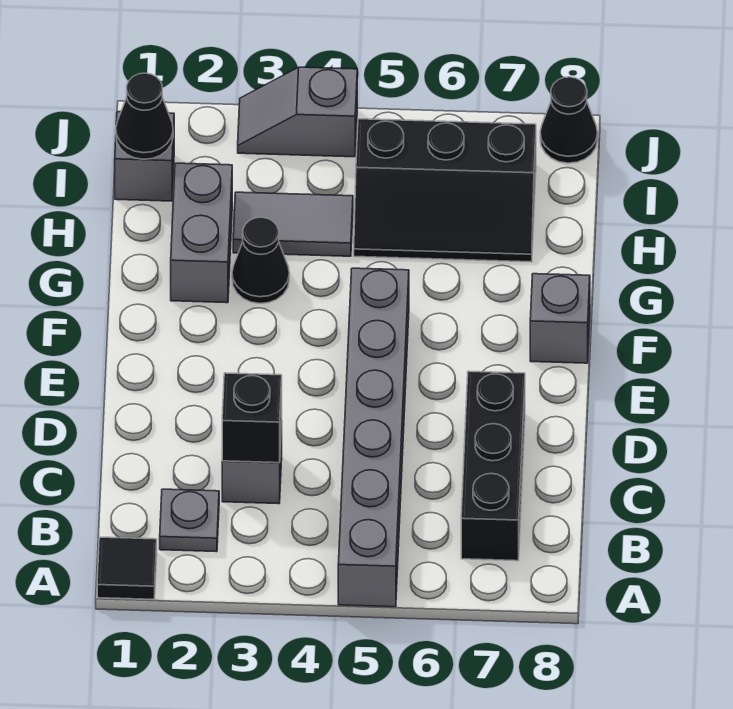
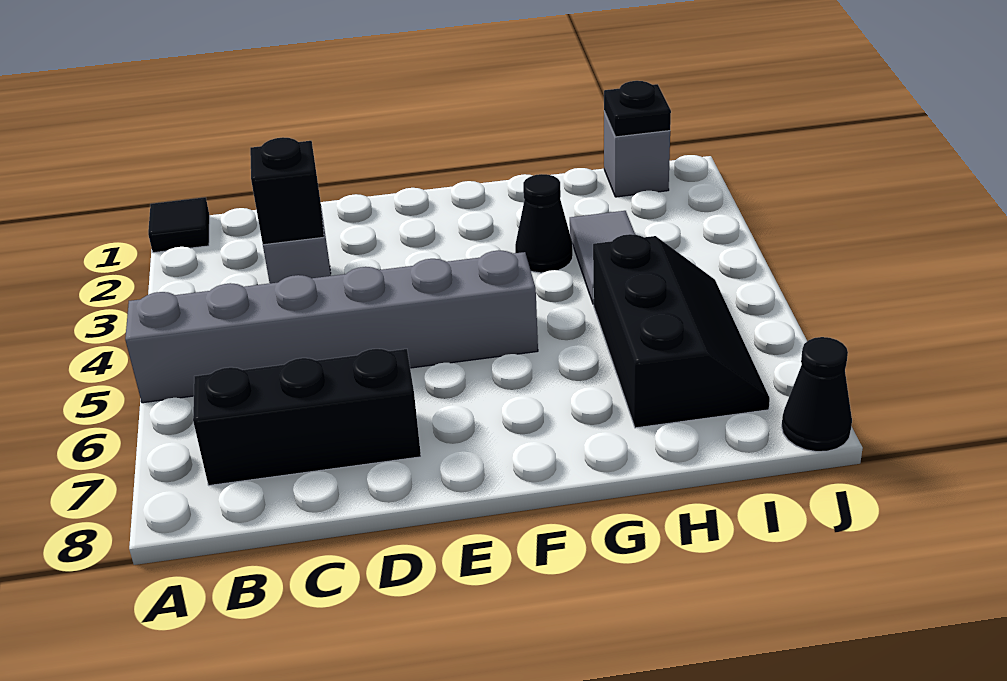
grey plate B2 level 1 -> none
grey brick F8 level 1 -> none
grey brick G2:H2 level 1 -> none
black slope H5:I7 level 1 top I -> black slope H5:I7 level 1 top H
black cone I1 level 2 -> black plate I1 level 2
grey slope J3:J4 level 1 top 4 -> none

